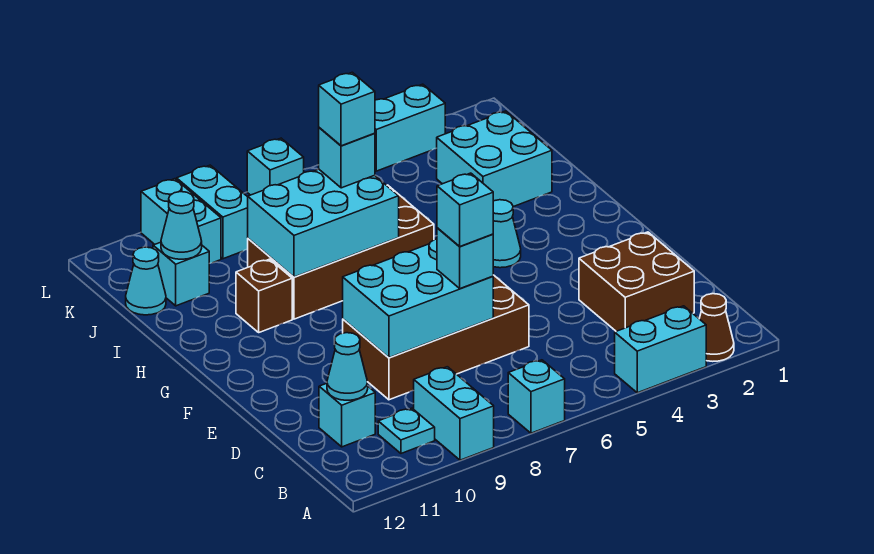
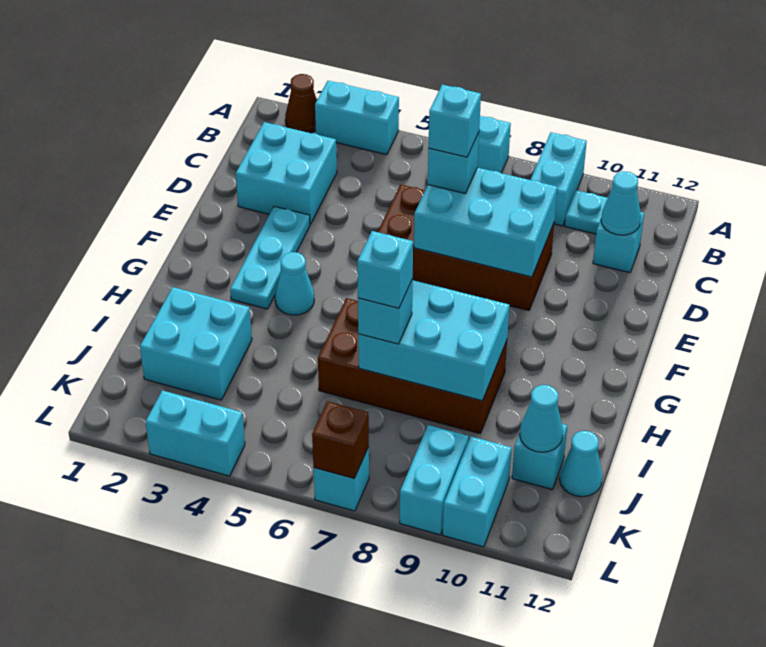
brown brick C2:D3 level 1 -> cyan brick C2:D3 level 1
none -> cyan plate E3:G3 level 1
brown brick H10 level 1 -> brown brick L7 level 2

